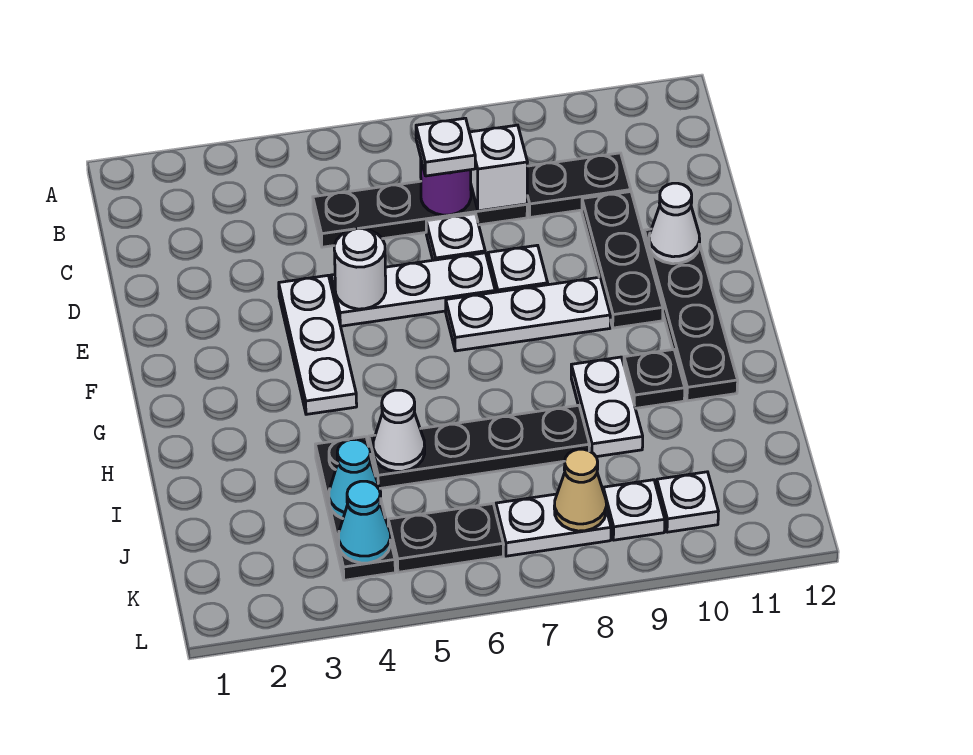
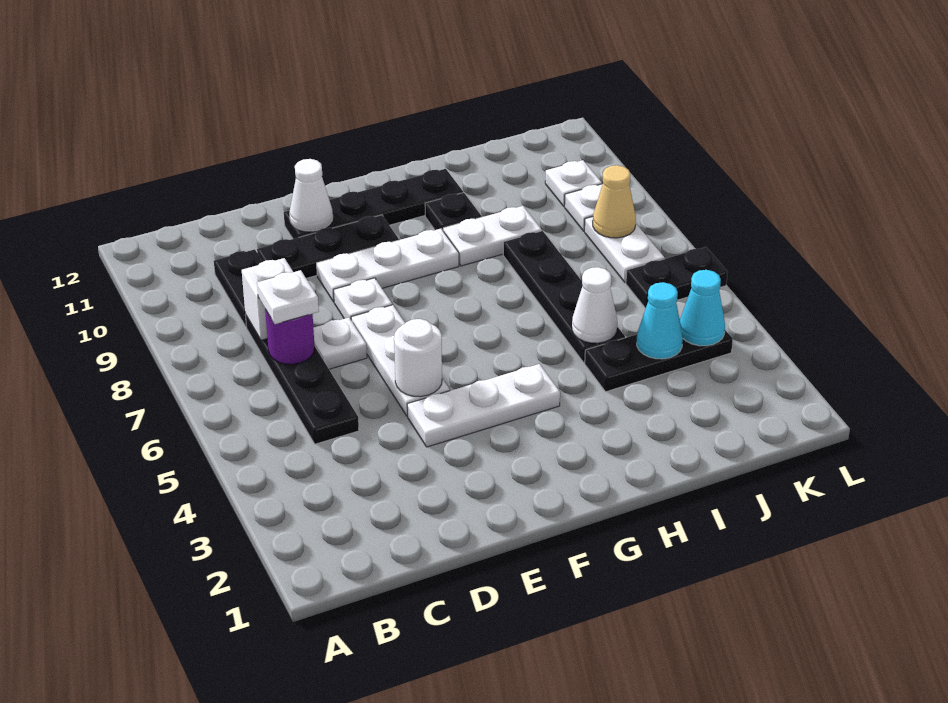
white plate F7:F9 level 1 -> white plate E9:G9 level 1
black plate K5:K6 level 1 -> black plate K6:L6 level 1

